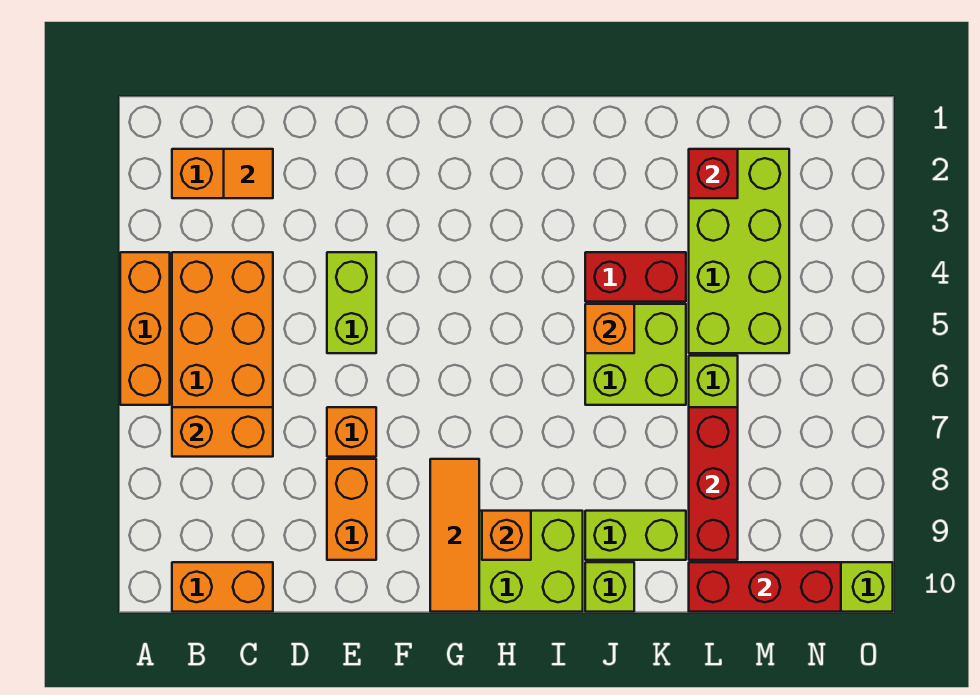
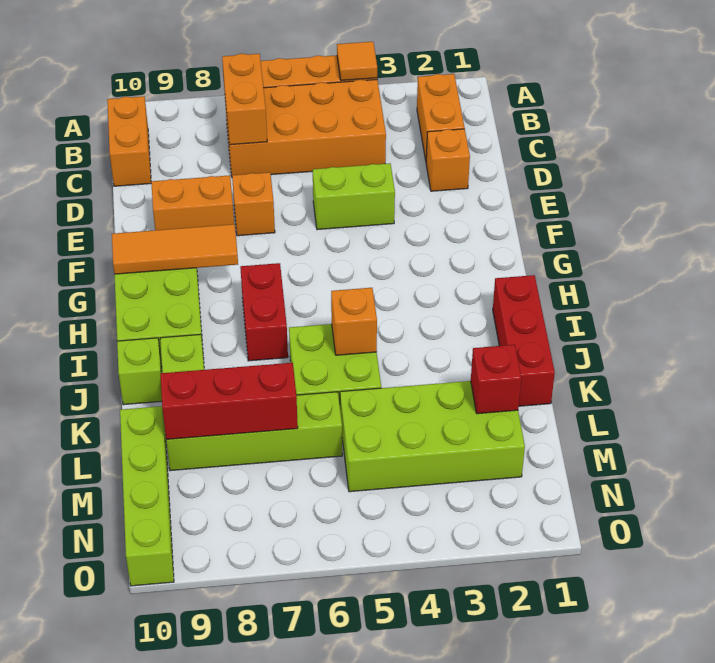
orange tile C2 level 2 -> orange tile A4 level 2
orange brick H9 level 2 -> orange brick D2 level 1
red brick J4:K4 level 1 -> red brick H7:I7 level 1
red brick L10:N10 level 2 -> red brick I1:K1 level 1

